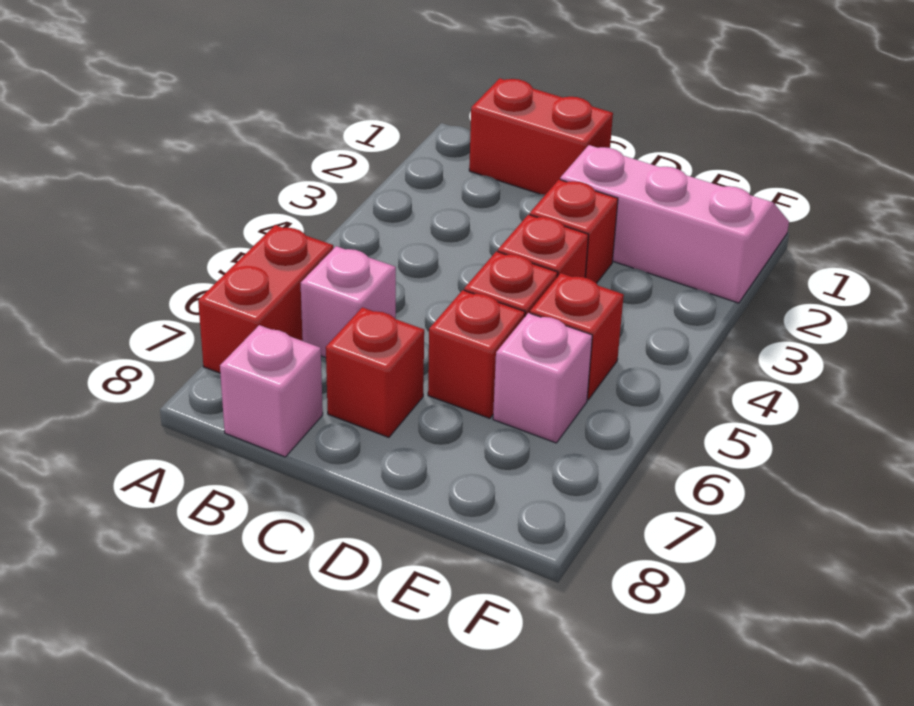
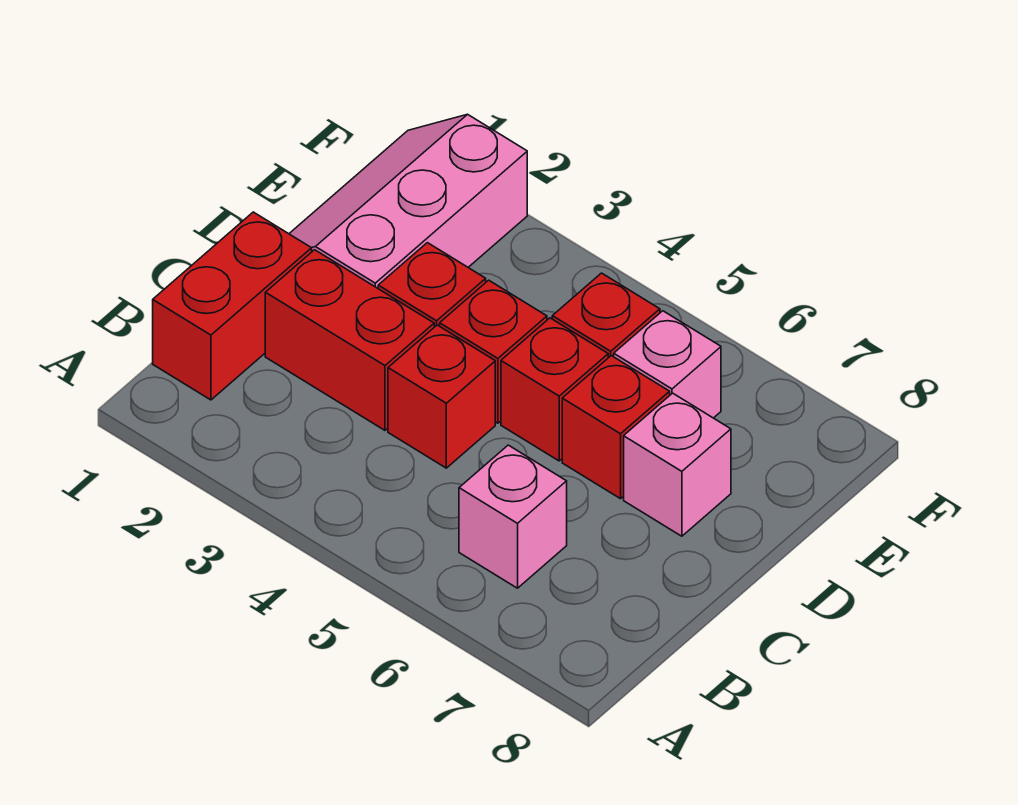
red brick A6:A7 level 1 -> red brick C2:C3 level 1
pink brick B8 level 1 -> pink brick D7 level 1
red brick C7 level 1 -> red brick C4 level 1

